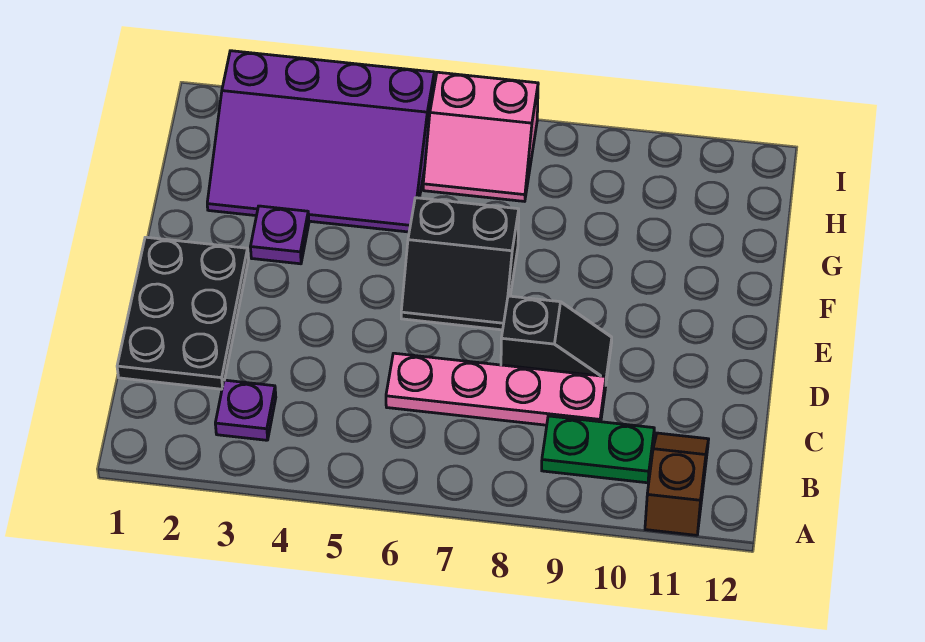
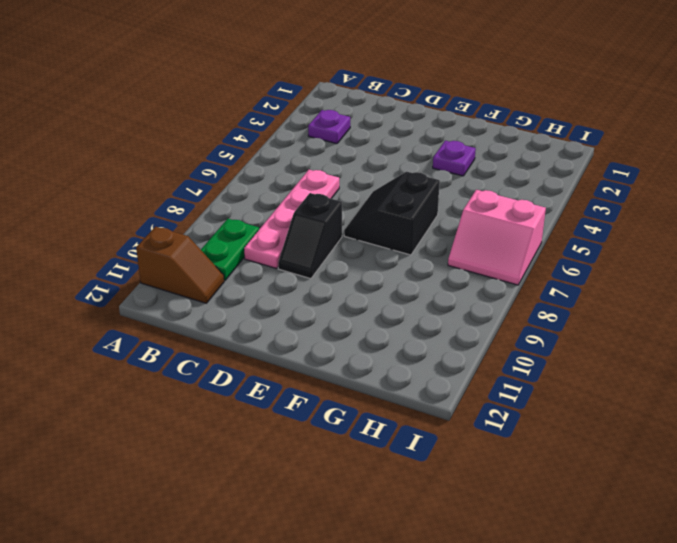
black plate C1:E2 level 1 -> none
purple slope G2:I5 level 1 top I -> none
pink slope H6:I7 level 1 top I -> pink slope H6:I7 level 1 top 6

